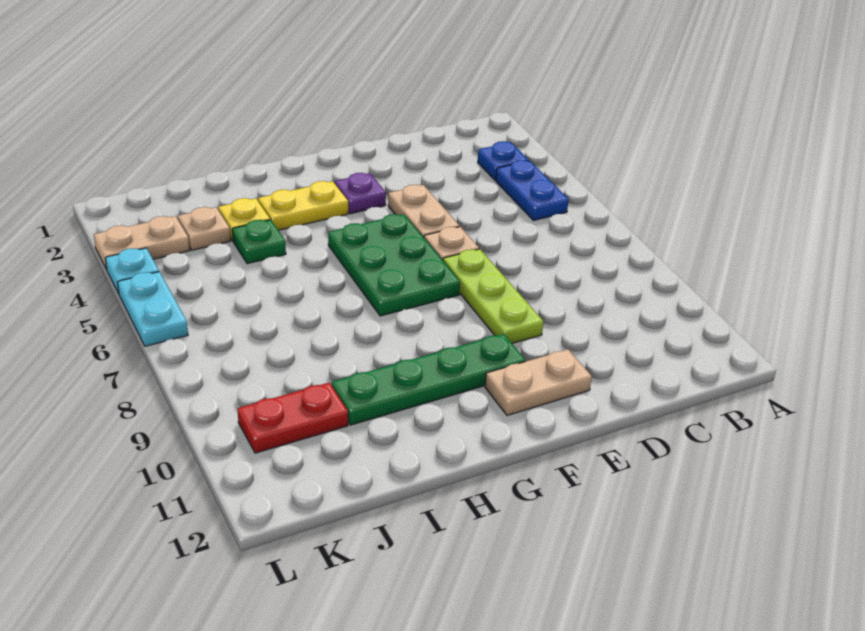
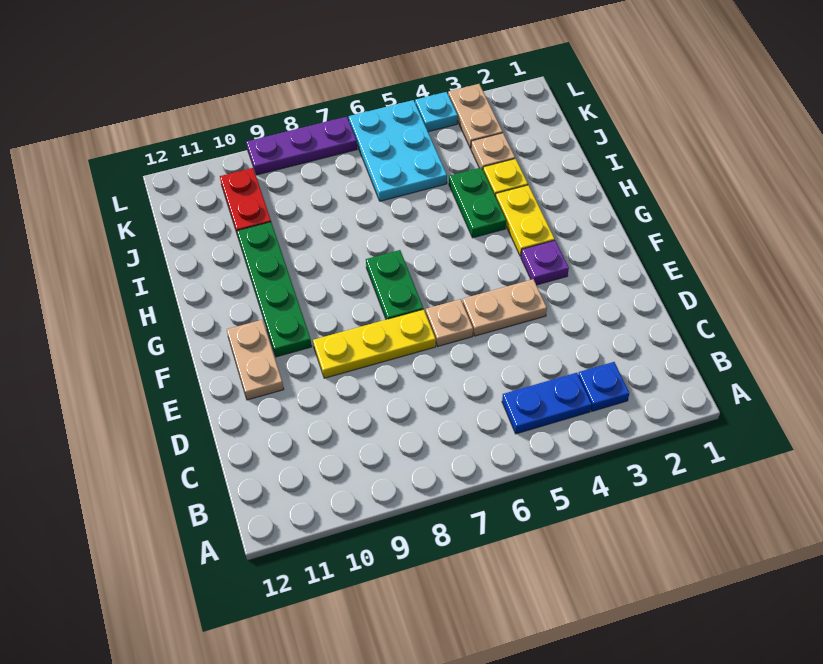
lime plate E7:E9 level 1 -> yellow plate E7:E9 level 1
green plate F5:G7 level 1 -> green plate F7:G7 level 1
green plate I4 level 1 -> green plate H4:I4 level 1
cyan plate L5:L6 level 1 -> cyan plate J5:L6 level 1
none -> purple plate L7:L9 level 1

